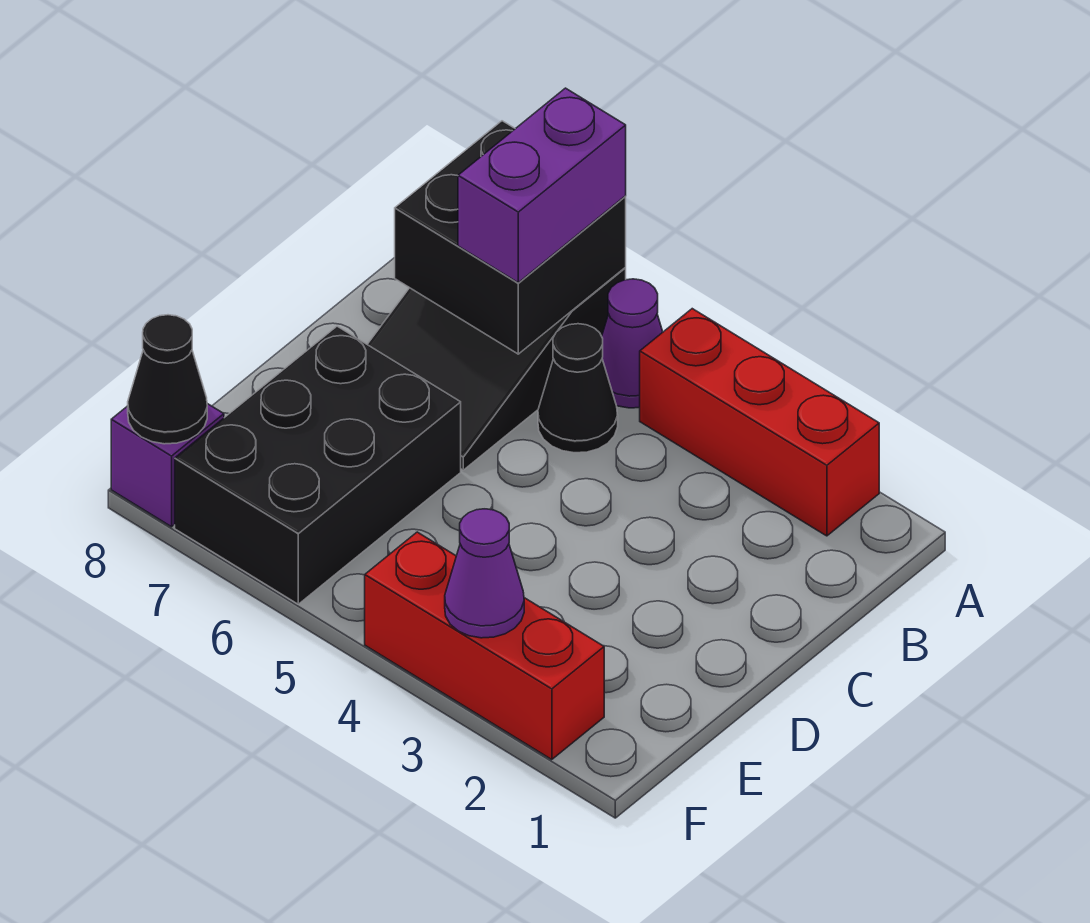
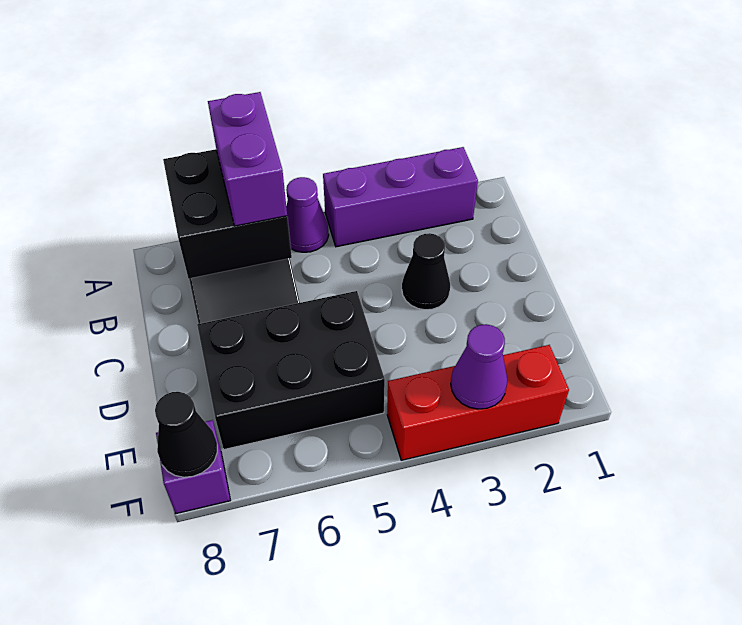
red brick A2:A4 level 1 -> purple brick A2:A4 level 1
black cone B5 level 1 -> black cone C3 level 1
black brick D6:F7 level 1 -> black brick D5:E7 level 1

